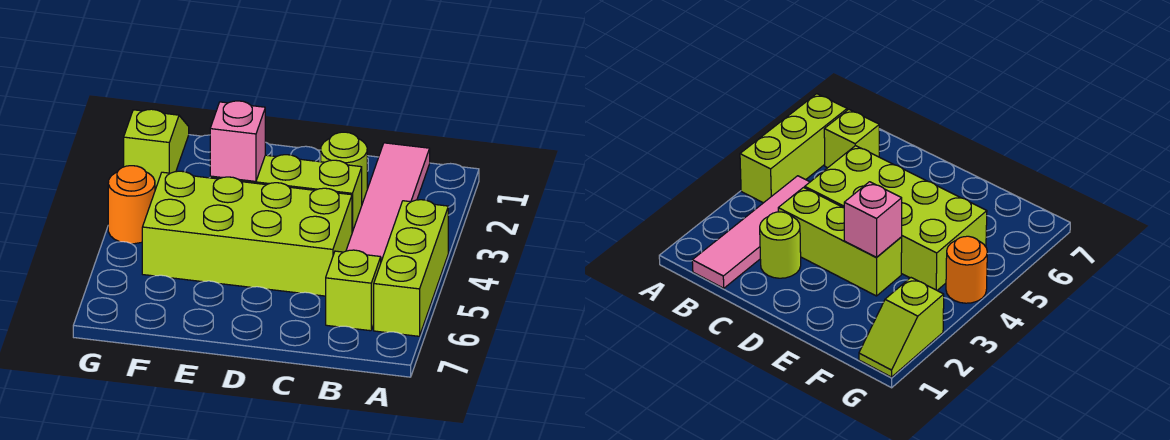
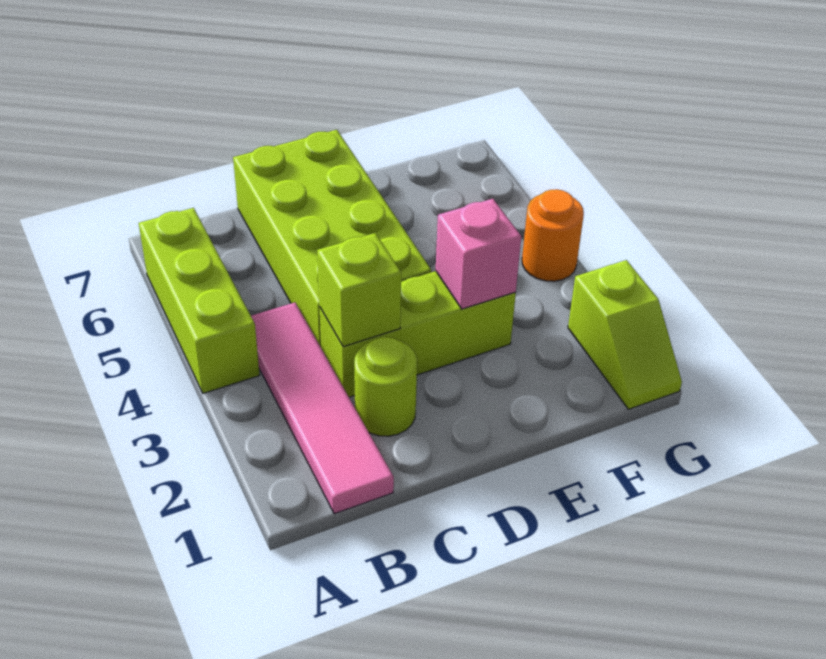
lime brick B6 level 1 -> lime brick C3 level 2
lime brick C4:F5 level 1 -> lime brick C4:D7 level 1

